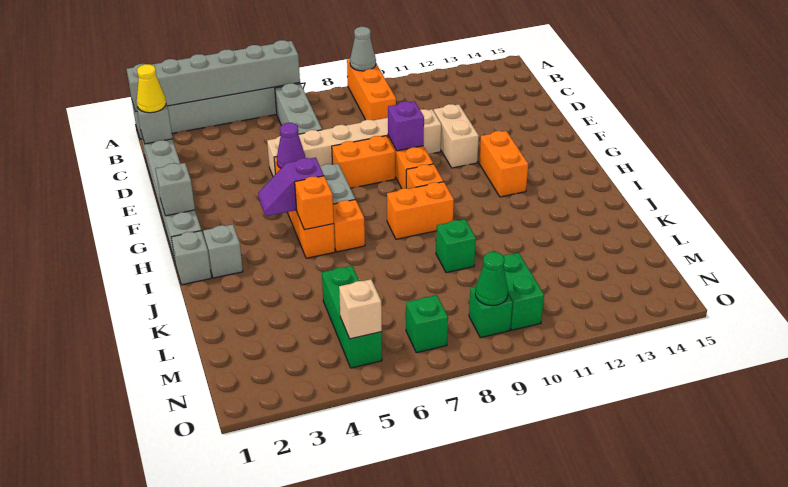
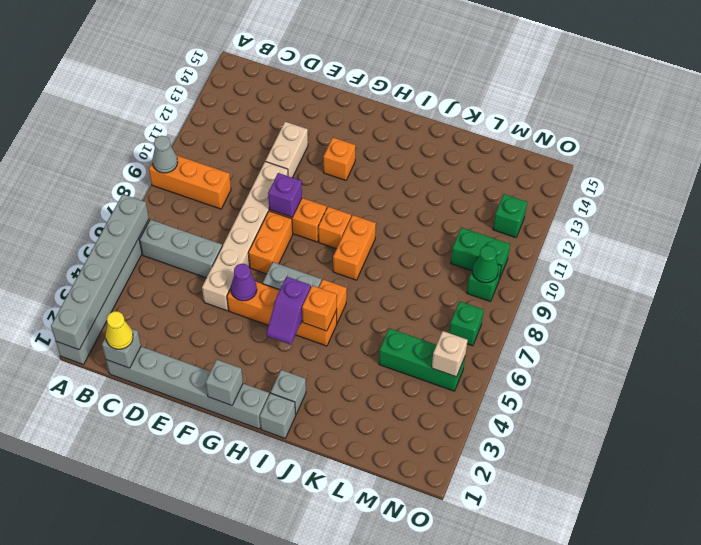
tan brick E11:F11 level 1 -> tan brick E11:E12 level 1
orange brick G12:H12 level 1 -> orange brick G12 level 1
green brick K9 level 1 -> green brick N12 level 1

